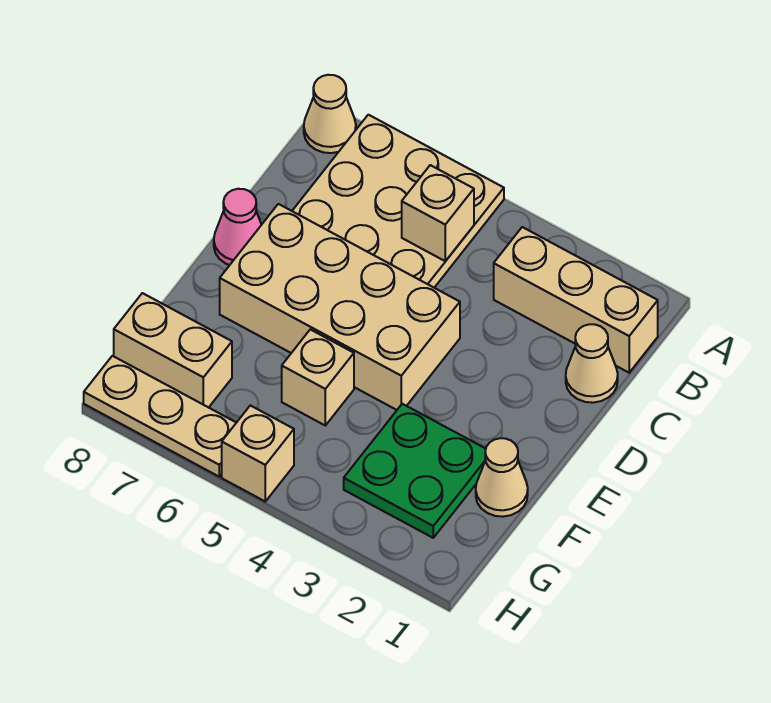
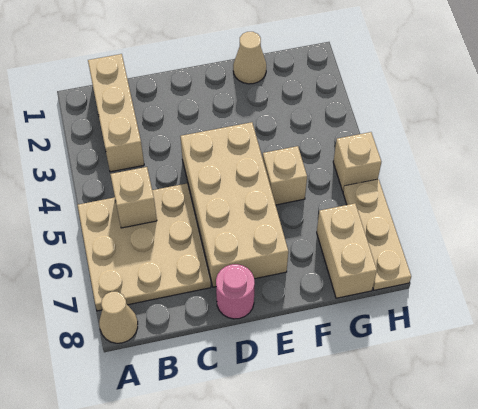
tan cone C1 level 1 -> none
pink cone D8 level 1 -> pink round brick D8 level 1
green plate F2:G3 level 1 -> none

